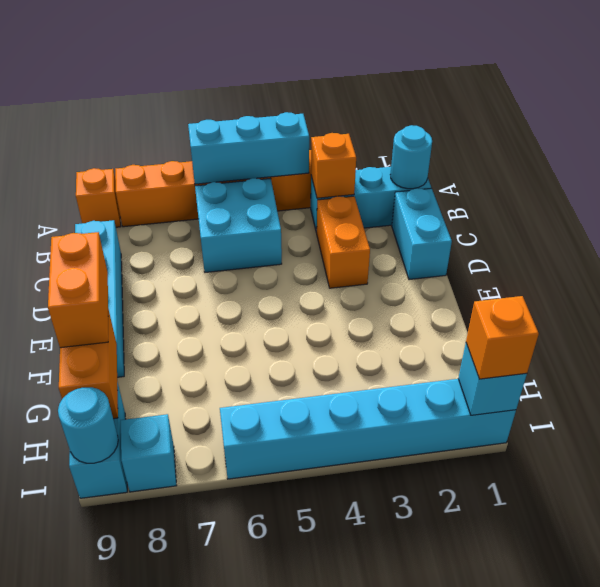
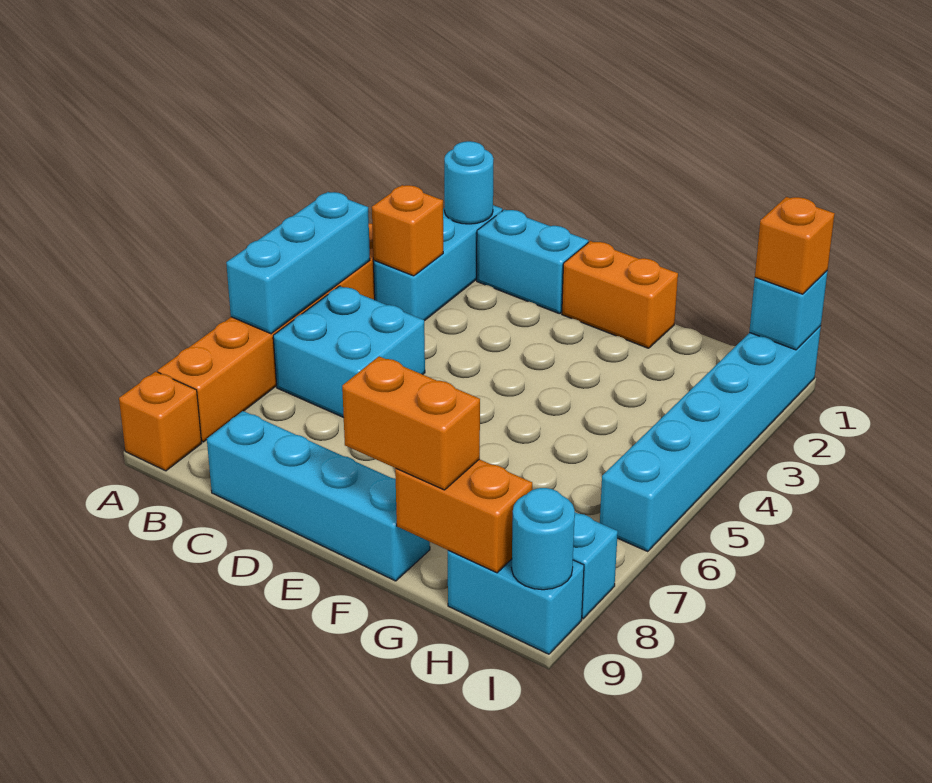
orange brick C3:D3 level 1 -> orange brick E1:F1 level 1

